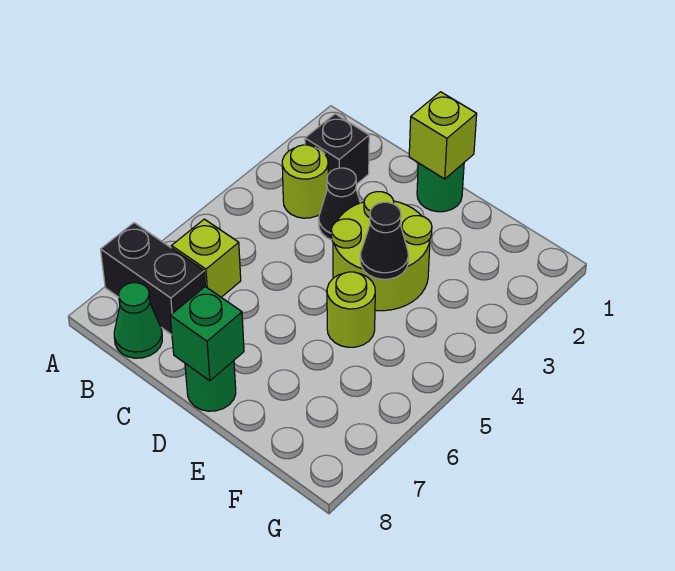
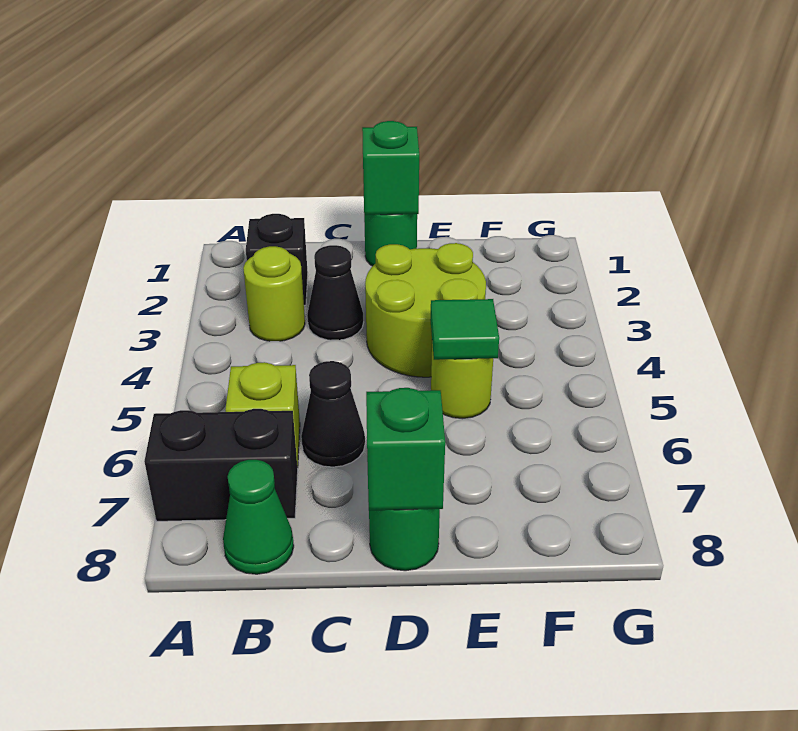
lime brick D1 level 2 -> green brick D1 level 2
black cone E4 level 2 -> black cone C6 level 1
none -> green tile E5 level 2

